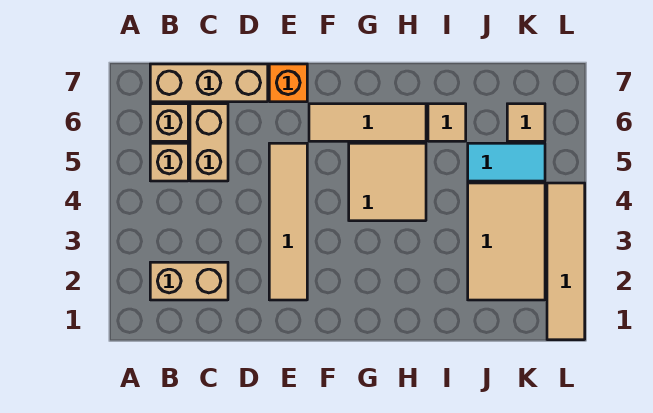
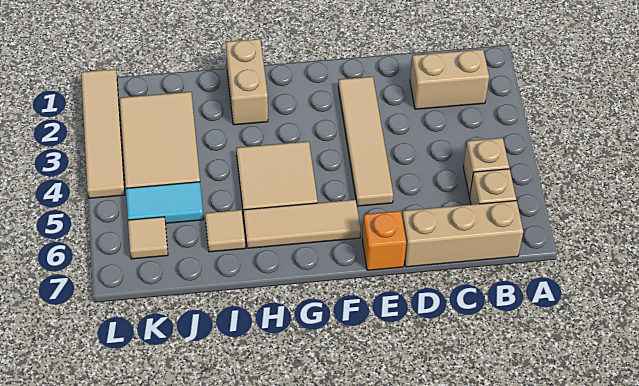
tan brick C5:C6 level 1 -> tan brick H1:H2 level 1

